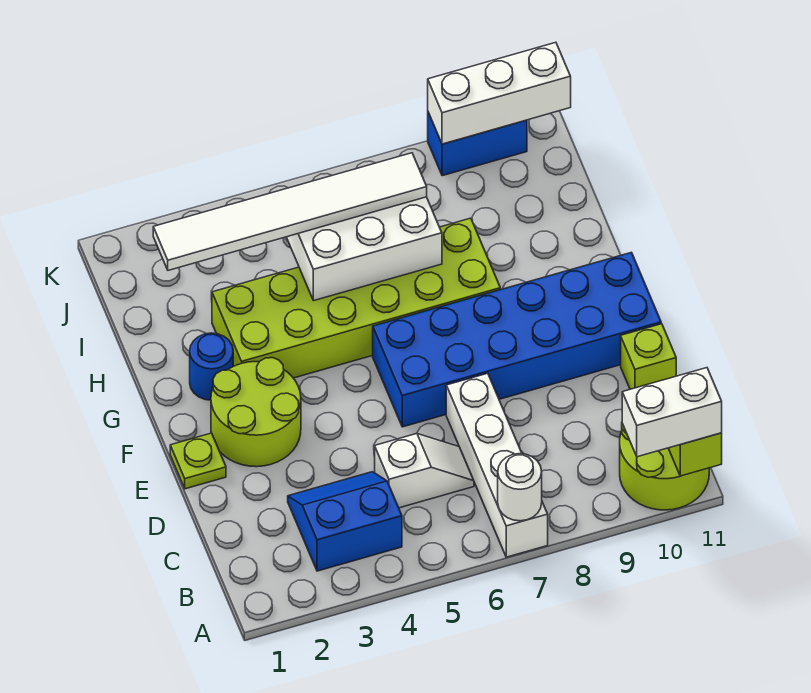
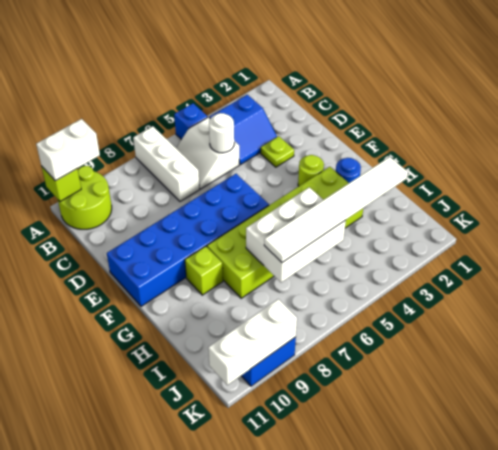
none -> blue brick A5 level 1
white brick A7:D7 level 1 -> white brick A7:C7 level 1
white round brick A7 level 2 -> white round brick C5 level 2
white slope C5:C6 level 1 top 5 -> white slope B5:C6 level 1 top 5
lime brick D11 level 1 -> lime brick G9 level 1
lime plate E1 level 1 -> lime plate D3 level 1
lime round brick E2:F3 level 1 -> lime round brick F3 level 1

